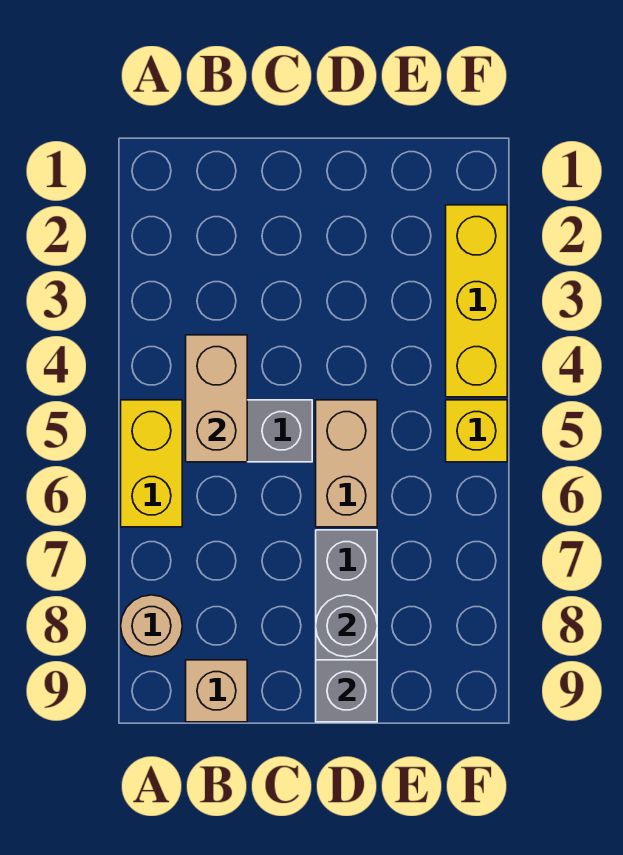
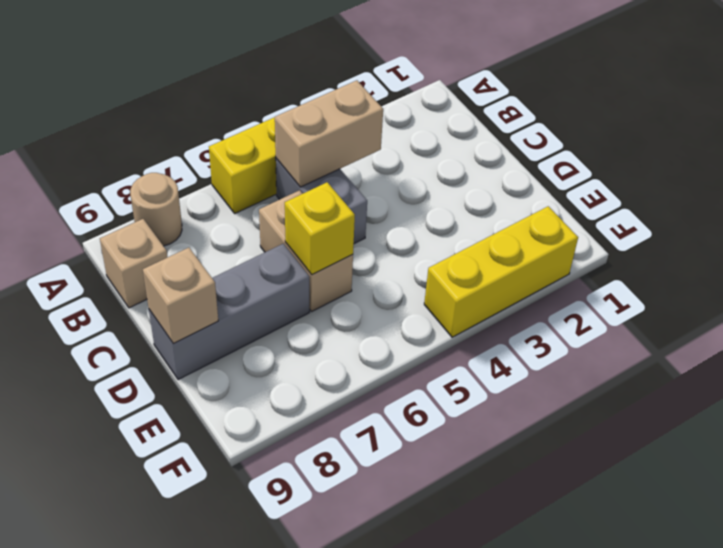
tan brick D5:D6 level 1 -> tan brick C6:D6 level 1
grey round brick D8 level 2 -> none
grey brick D9 level 2 -> tan brick D9 level 2
yellow brick F5 level 1 -> yellow brick D6 level 2

